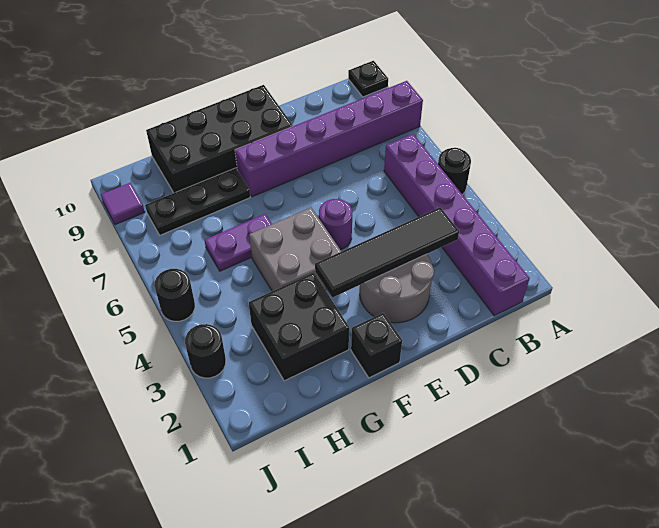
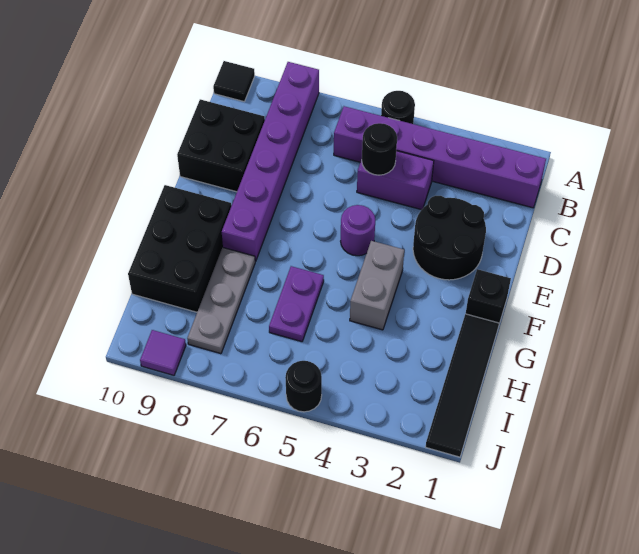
black plate A10 level 1 -> black tile A10 level 1
black tile C3:F3 level 2 -> black tile G1:J1 level 1
none -> purple brick C4:C5 level 1
grey round brick D2:E3 level 1 -> black round brick D2:E3 level 1
black brick E9:H10 level 1 -> black brick F9:H10 level 1
grey brick F4:G5 level 1 -> grey brick F4:G4 level 1
black brick G2:H3 level 1 -> black brick C9:D10 level 1
black plate G8:I8 level 1 -> grey plate G8:I8 level 1
black round brick J3 level 1 -> black round brick C5 level 2

